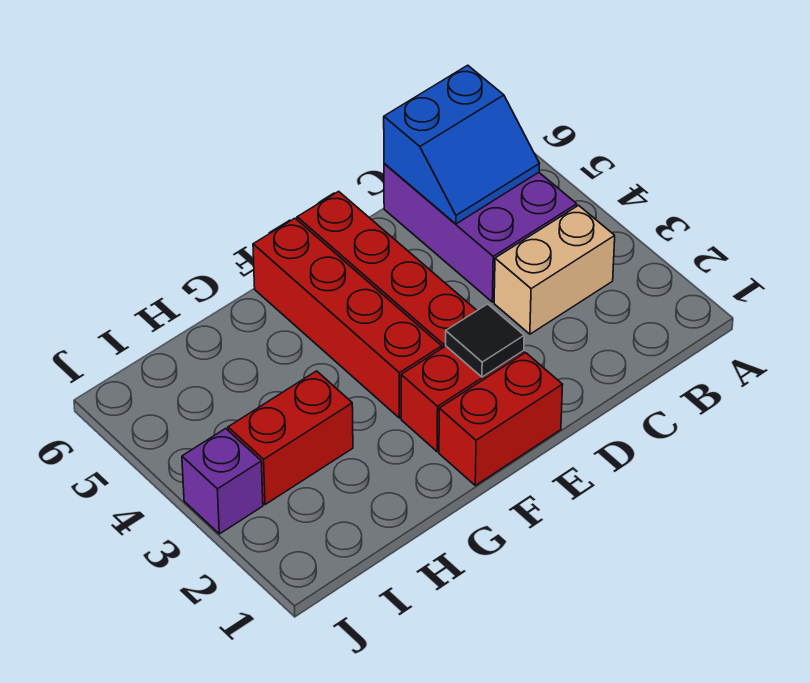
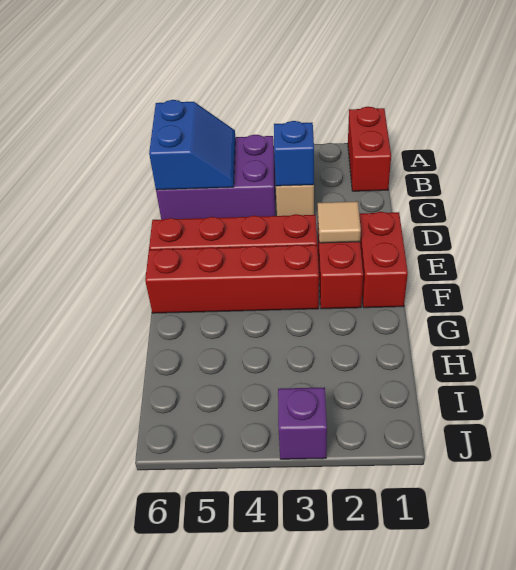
none -> blue brick C3 level 2
black tile E2 level 2 -> tan tile E2 level 2
red brick H3:I3 level 1 -> red brick A1:B1 level 1

